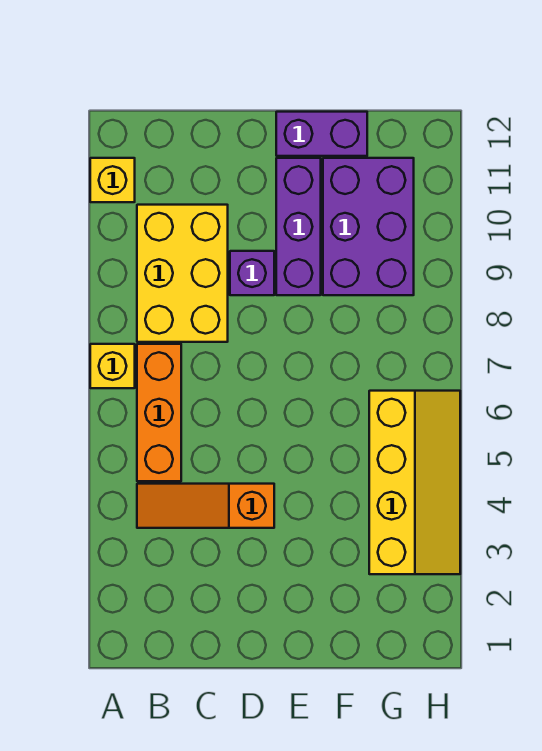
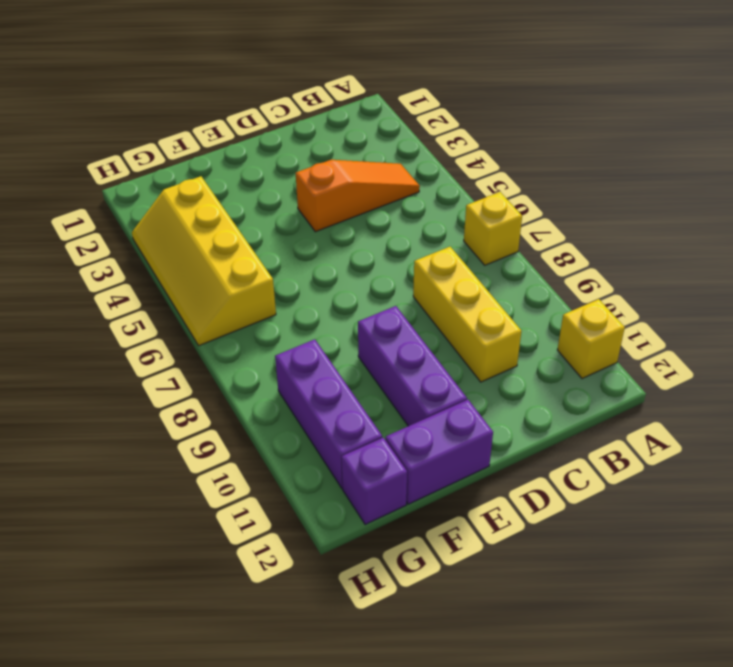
orange brick B5:B7 level 1 -> none
yellow brick B8:C10 level 1 -> yellow brick C8:C10 level 1
purple brick D9 level 1 -> purple brick G12 level 1
purple brick F9:G11 level 1 -> purple brick G9:G11 level 1

